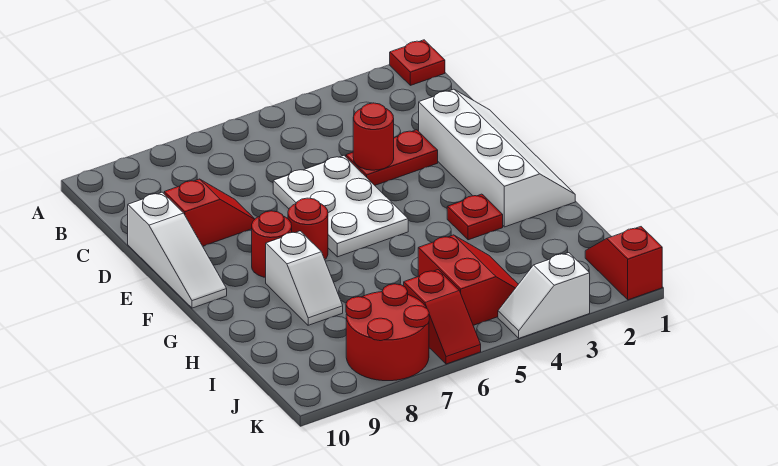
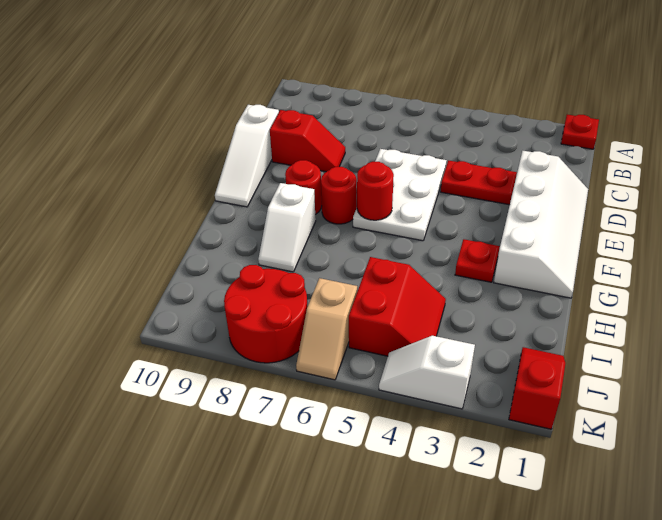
red round brick D4 level 2 -> red round brick F6 level 2
red slope J6:K6 level 1 top J -> tan slope J6:K6 level 1 top J

